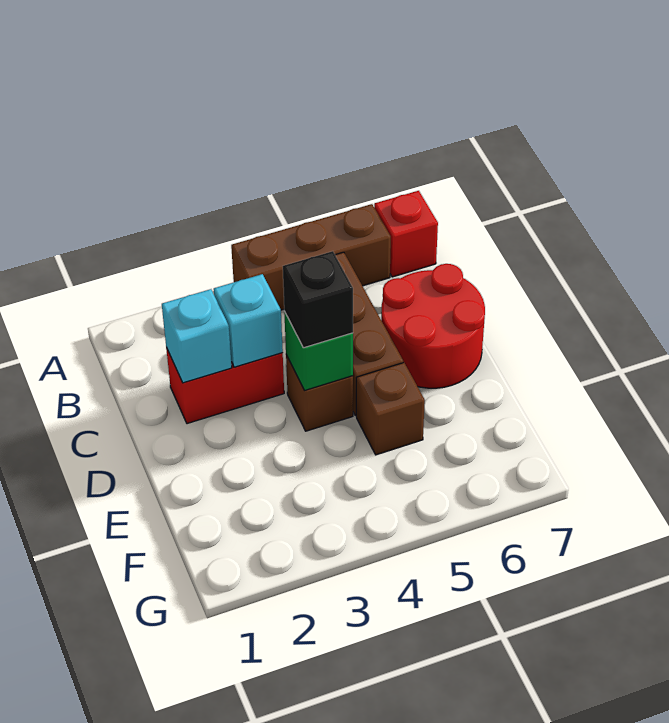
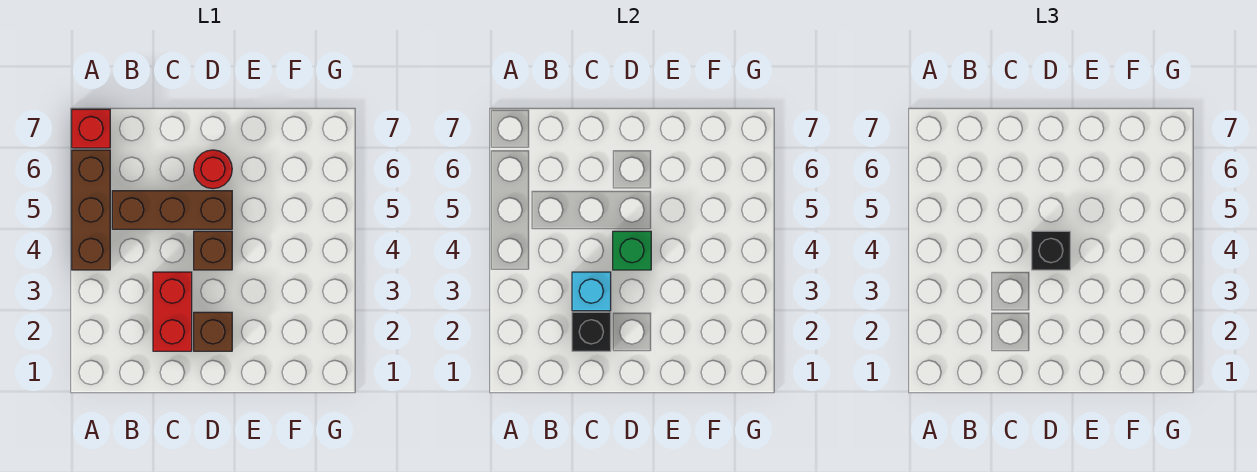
cyan brick C2 level 2 -> black brick C2 level 2
red round brick C6:D7 level 1 -> red round brick D6 level 1
brown brick E5 level 1 -> brown brick D2 level 1

